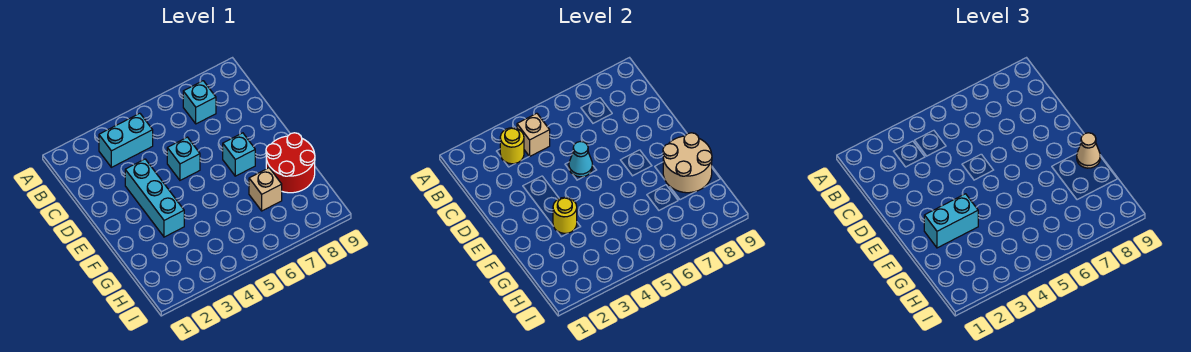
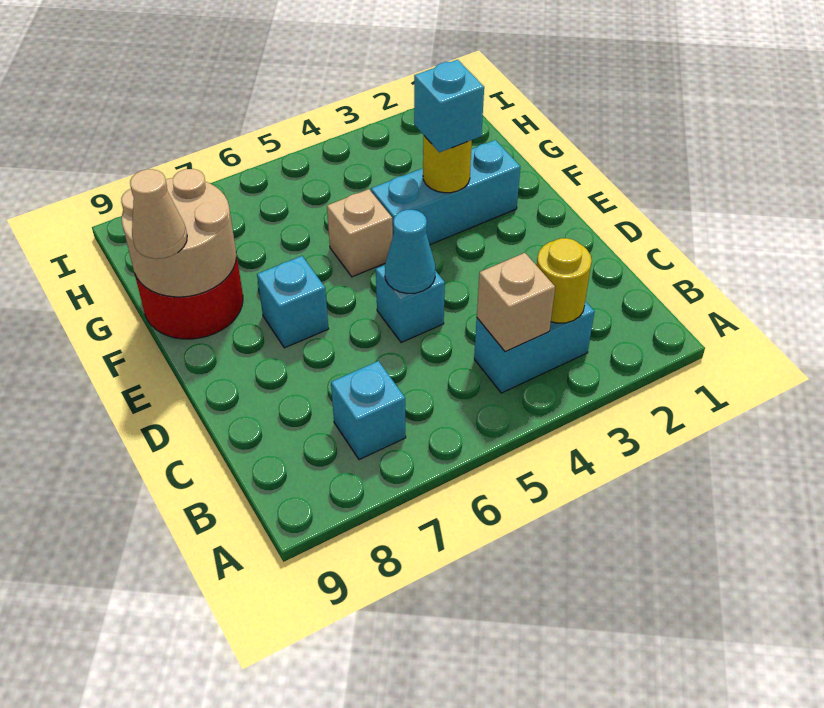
cyan brick D3:F3 level 1 -> cyan brick F2:F4 level 1
cyan brick F2:F3 level 3 -> cyan brick F3 level 3
tan brick G7 level 1 -> tan brick F5 level 1

